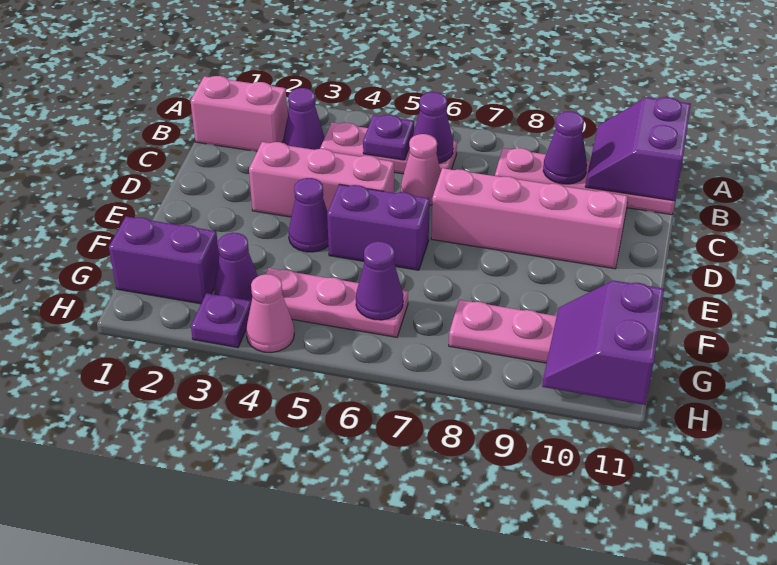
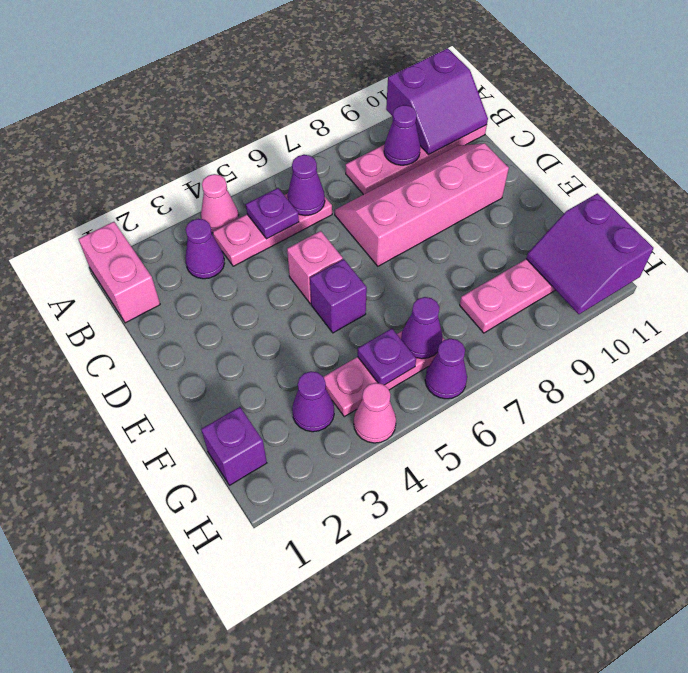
purple slope A10:B11 level 2 top 11 -> purple slope A10:B11 level 2 top A
pink brick B1:B2 level 1 -> pink brick A1:B1 level 1
pink cone C6 level 1 -> pink cone A4 level 1
pink brick D3:D5 level 1 -> pink brick D5 level 1
purple cone E4 level 1 -> purple cone H6 level 1
purple brick E5:E6 level 1 -> purple brick E5 level 1
purple brick G1:G2 level 1 -> purple brick G1 level 1
purple plate H3 level 1 -> purple plate G5 level 2

